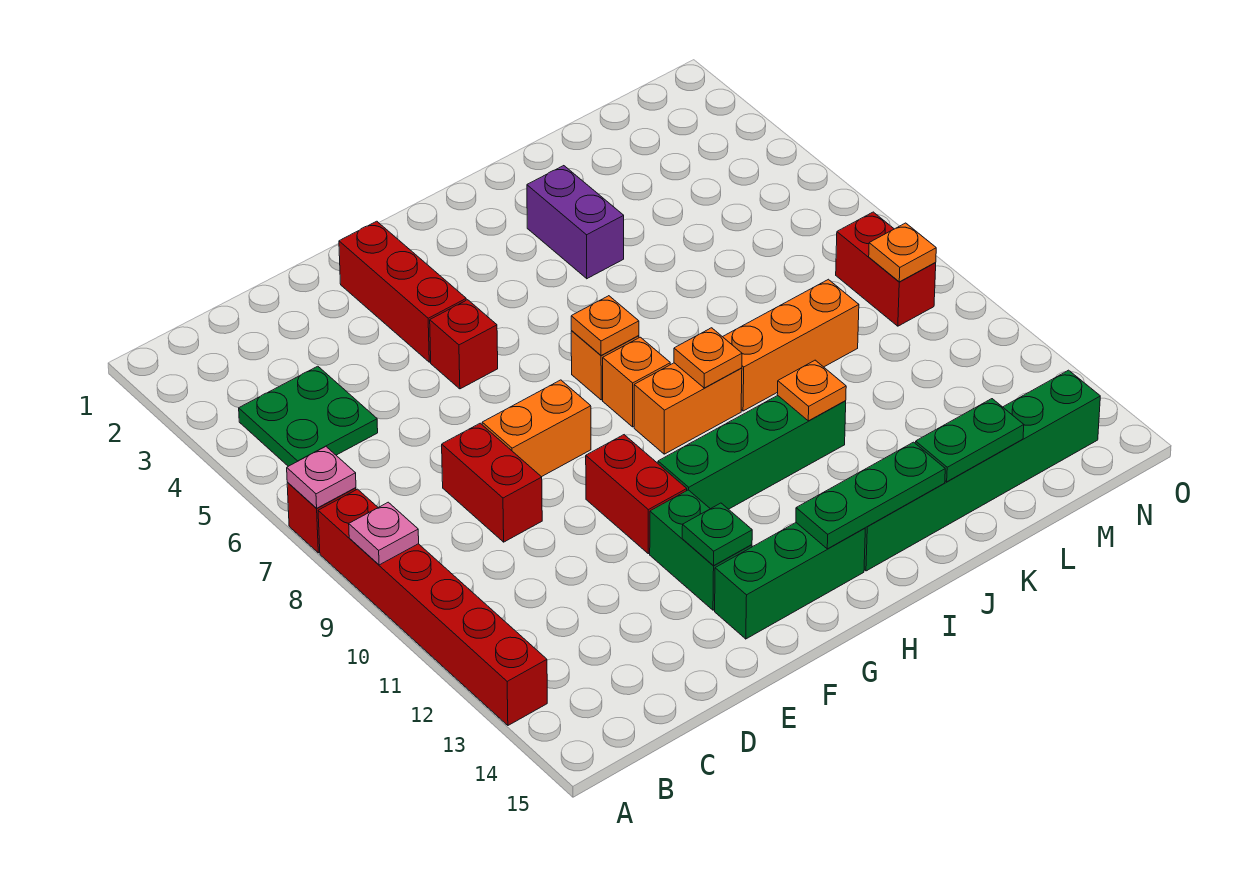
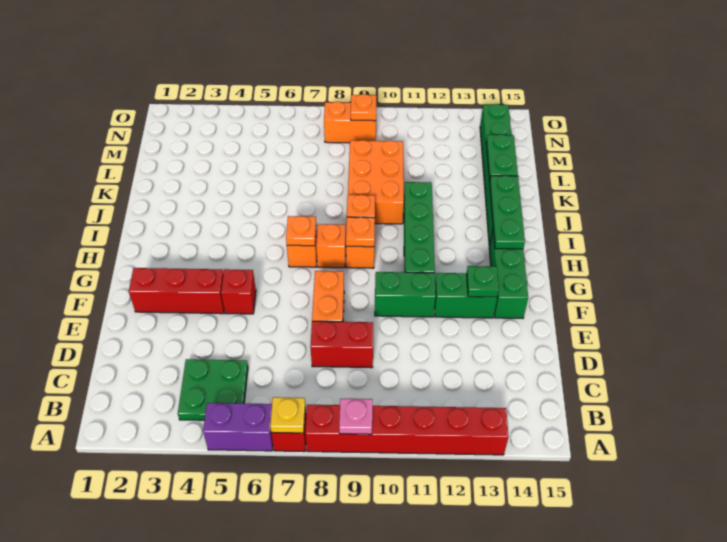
pink plate A7 level 2 -> yellow plate A7 level 2
red brick F10:F11 level 1 -> green brick F10:F11 level 1
purple brick J3:J4 level 1 -> purple brick A5:A6 level 1
orange brick J9:L9 level 1 -> orange brick J9:L10 level 1
orange plate J11 level 2 -> orange plate H9 level 2
red brick N8:N9 level 1 -> orange brick N8:N9 level 1

